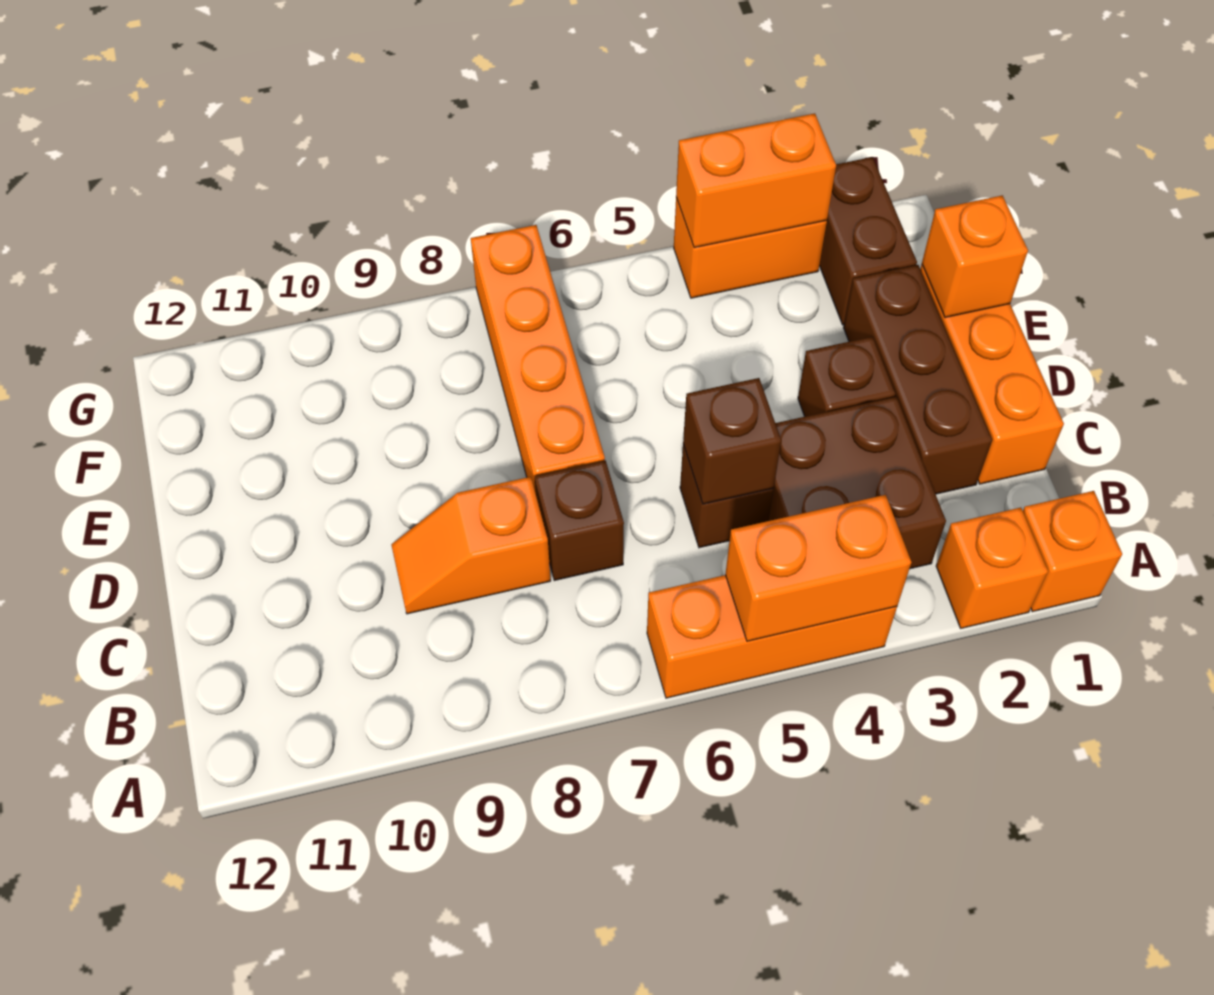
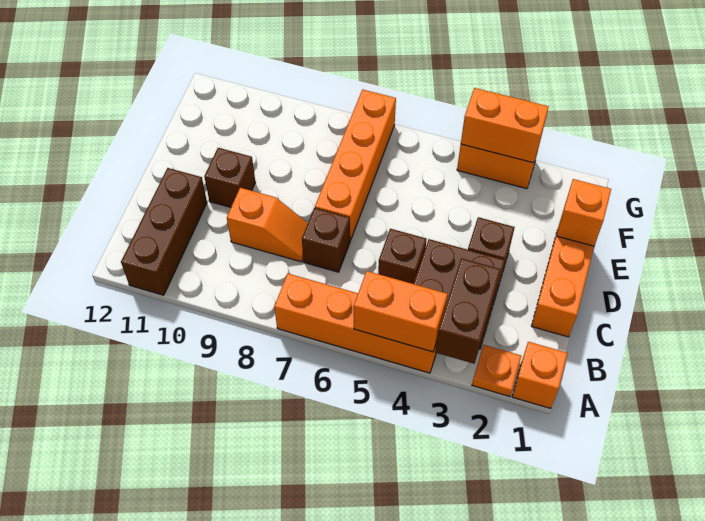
orange brick A2 level 1 -> orange plate A2 level 1
orange brick A4:A6 level 1 -> orange brick A4:A7 level 1
brown brick C2:E2 level 1 -> brown brick A11:C11 level 1
brown brick C5 level 2 -> brown brick D10 level 1
orange slope C8:C9 level 1 top 8 -> orange slope C8:C9 level 1 top 9
brown brick F2:G2 level 1 -> brown brick A3:B3 level 2

